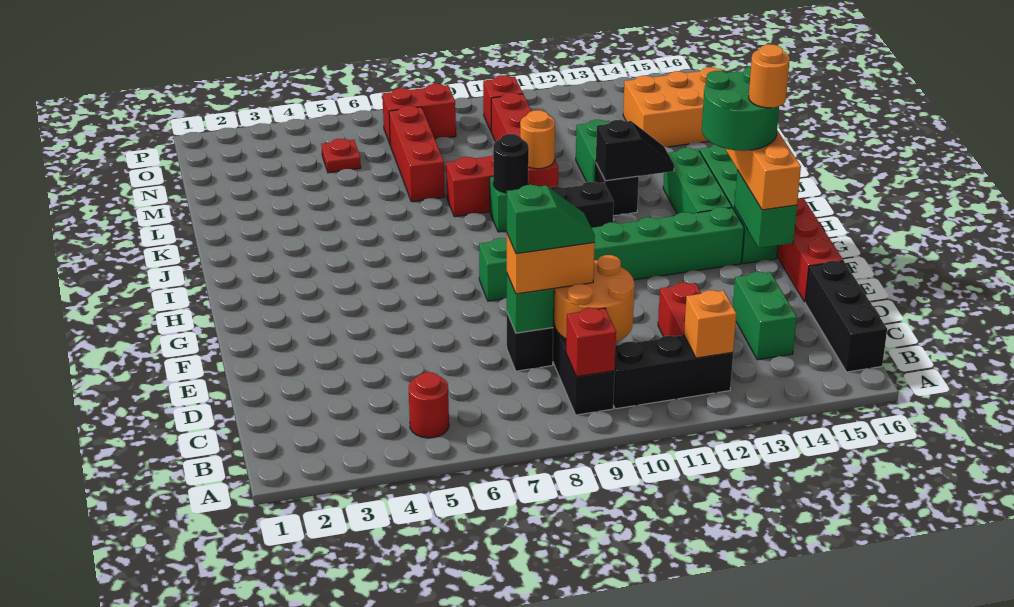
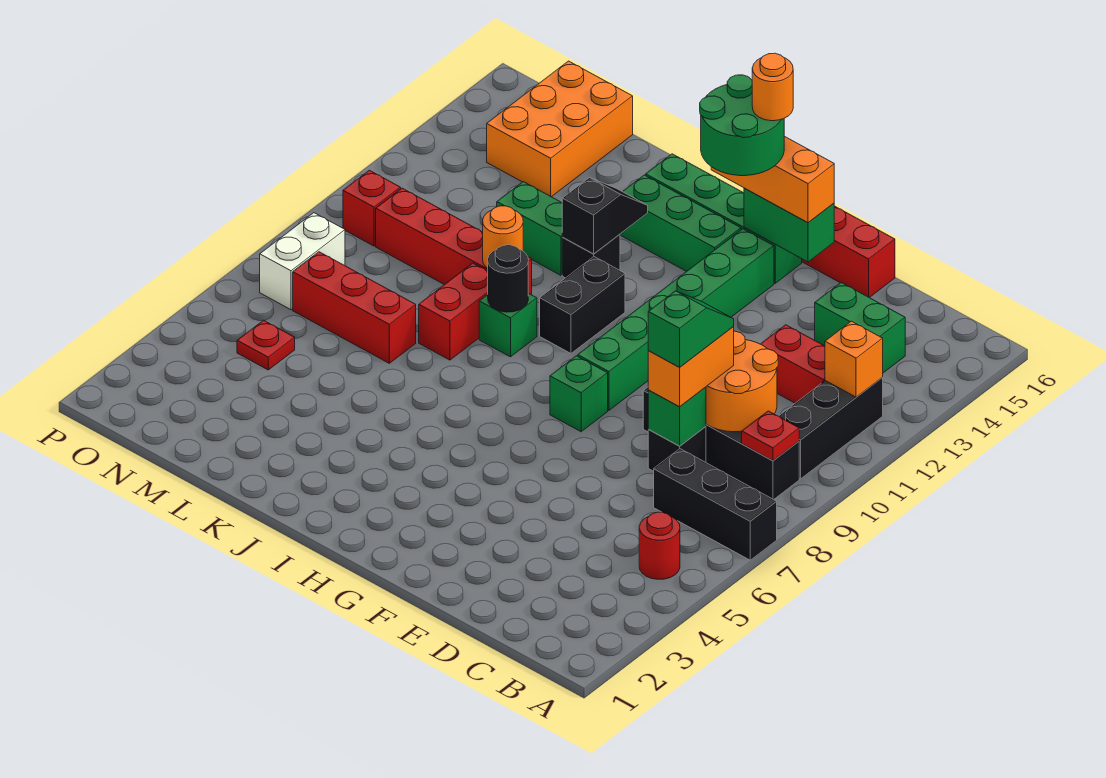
red brick B9 level 2 -> red plate B9 level 2
black brick B16:D16 level 1 -> black brick A7:C7 level 1
red brick O7:O8 level 1 -> white brick O7:O8 level 1

